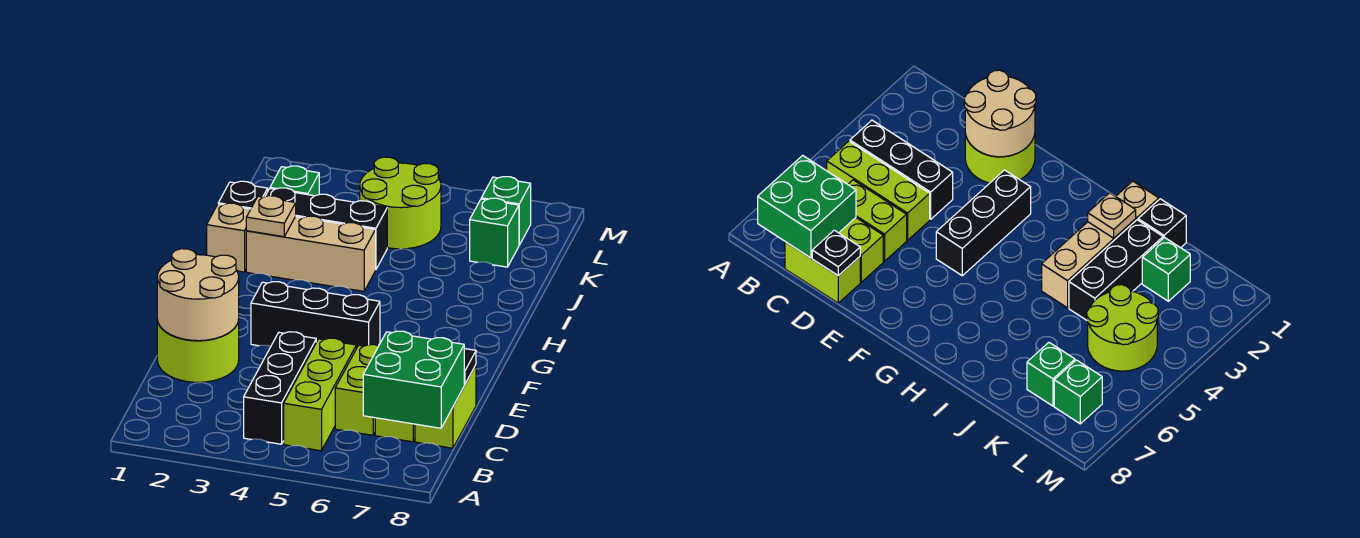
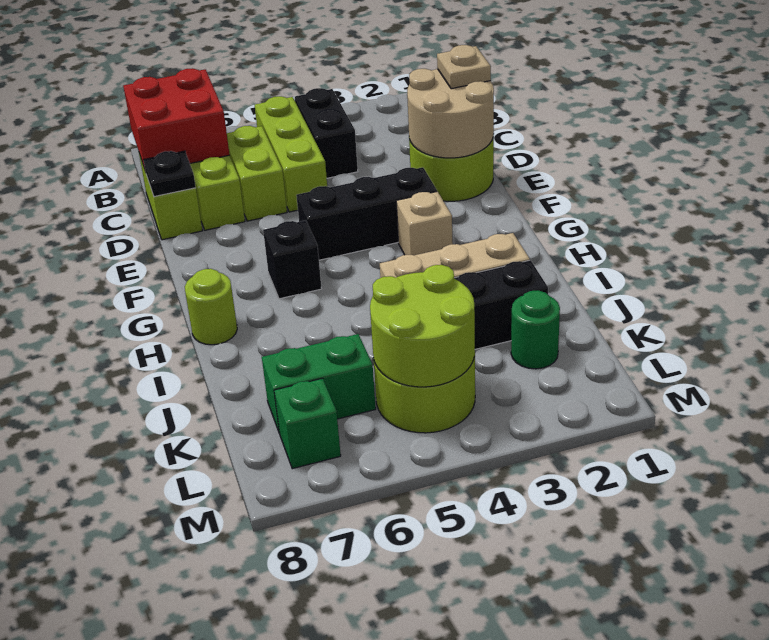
black brick B4:D4 level 1 -> black brick B4:C4 level 1
green brick B7:C8 level 2 -> red brick B7:C8 level 2
none -> lime round brick H8 level 1
tan brick I1 level 1 -> tan brick G3 level 1
tan plate I2 level 2 -> tan plate D1 level 3
black brick J1 level 1 -> black brick G6 level 1
green brick K2 level 1 -> green round brick K2 level 1
none -> lime round brick K4:L5 level 2
green brick K7 level 1 -> green brick K6:K7 level 1

